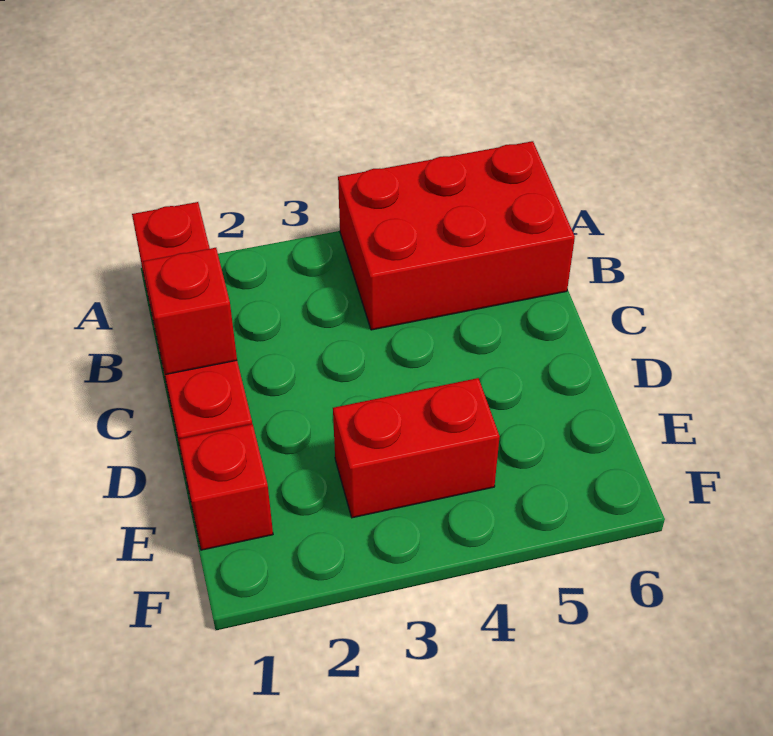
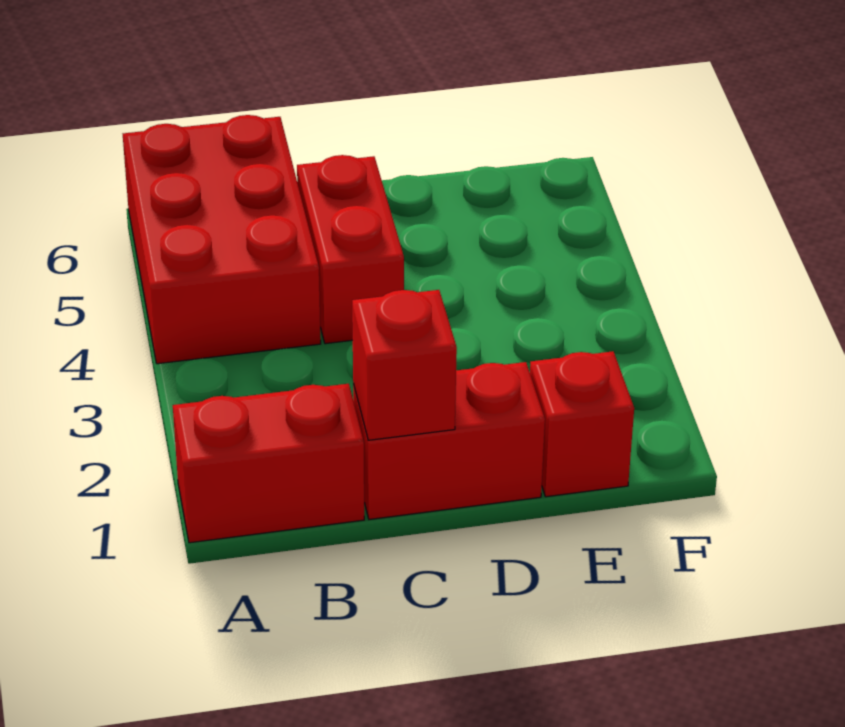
red brick E3:E4 level 1 -> red brick C4:C5 level 1

